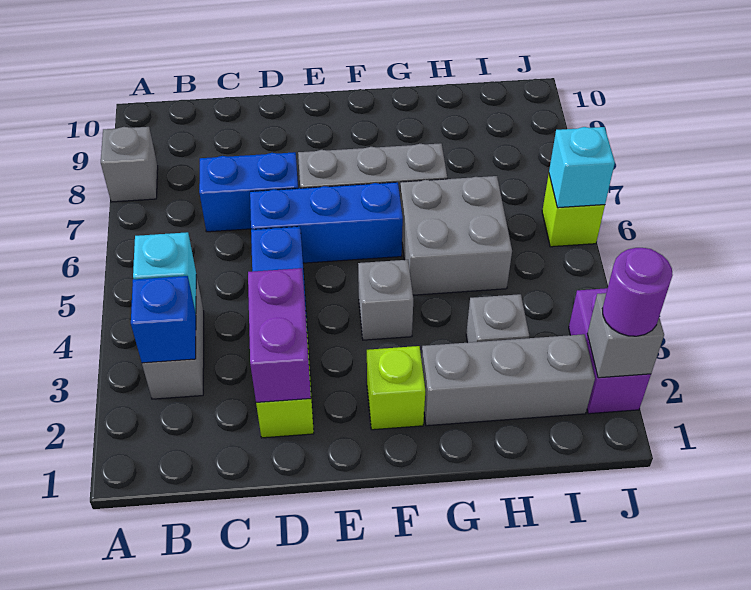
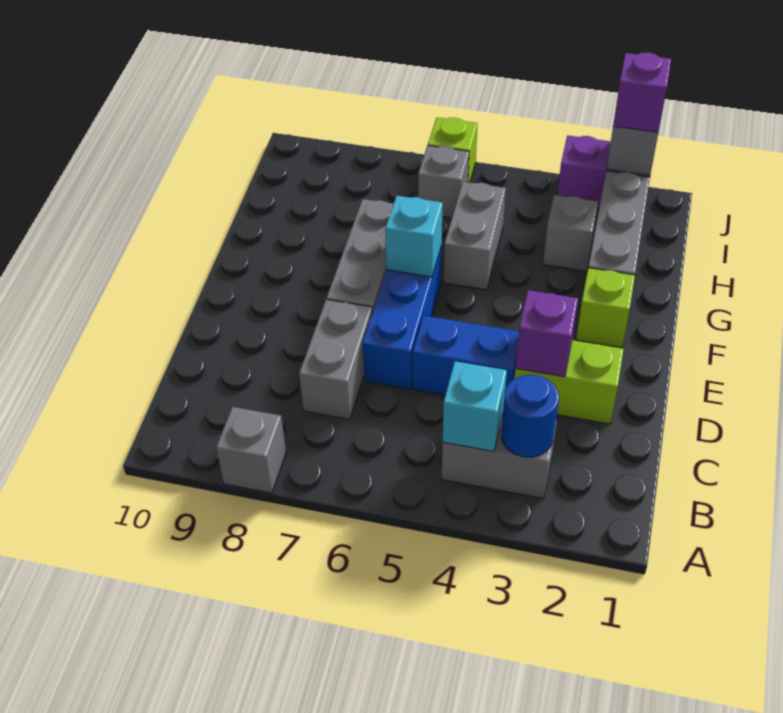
blue brick B3 level 2 -> blue round brick B3 level 2
blue brick C7:D7 level 1 -> grey brick C7:D7 level 1
purple brick D2:D3 level 2 -> purple brick D3 level 2
grey brick F4 level 1 -> grey brick I6 level 1
grey brick G5:H6 level 1 -> grey brick G5:H5 level 1
purple round brick J2 level 3 -> purple brick J2 level 3
cyan brick J6 level 2 -> cyan brick F6 level 2

